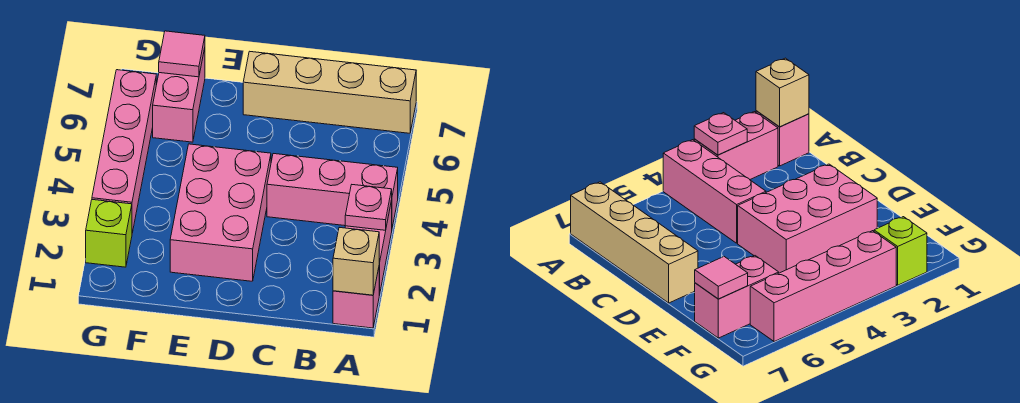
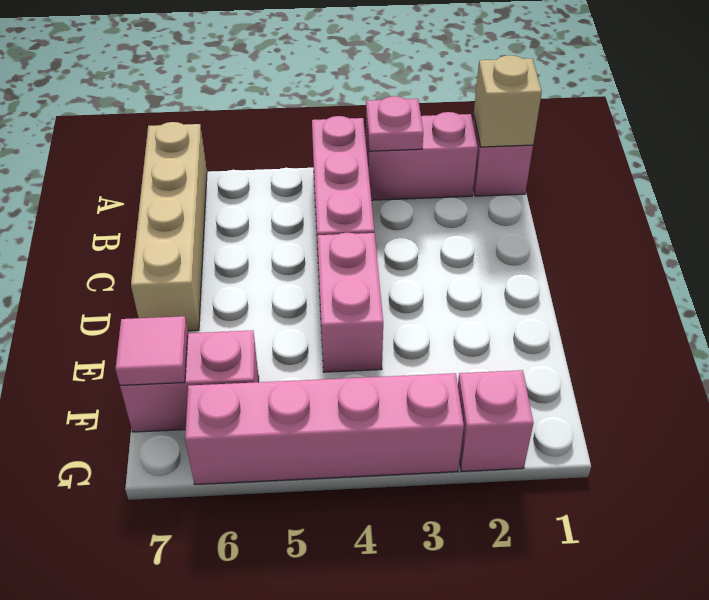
pink brick D2:E4 level 1 -> pink brick D4:E4 level 1
lime brick G2 level 1 -> pink brick G2 level 1

